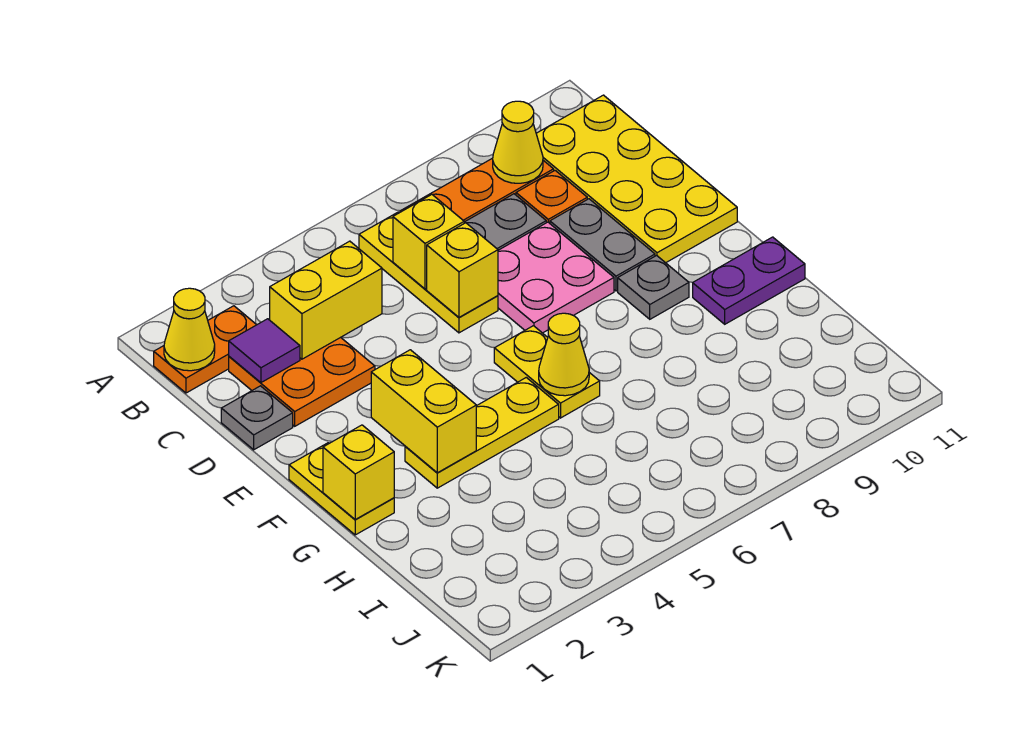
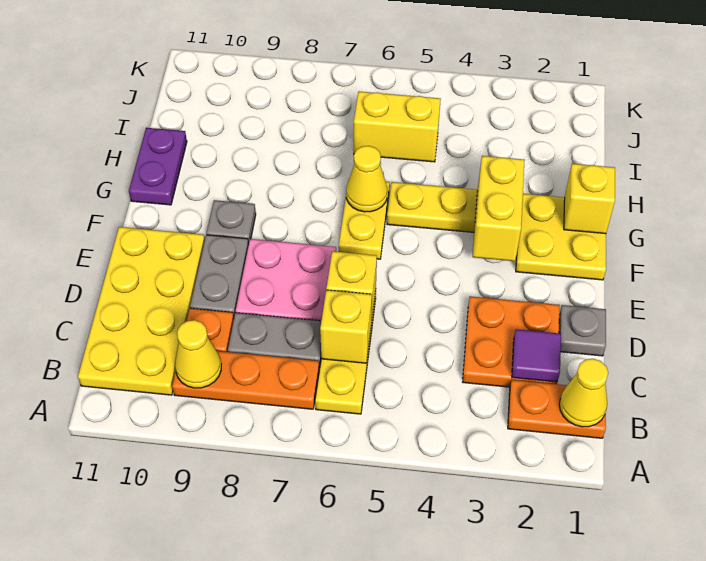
yellow brick C3:C4 level 2 -> yellow brick I5:I6 level 1
yellow plate F1:G1 level 1 -> yellow plate F1:G2 level 1
purple plate G10:G11 level 1 -> purple plate G11:H11 level 1

